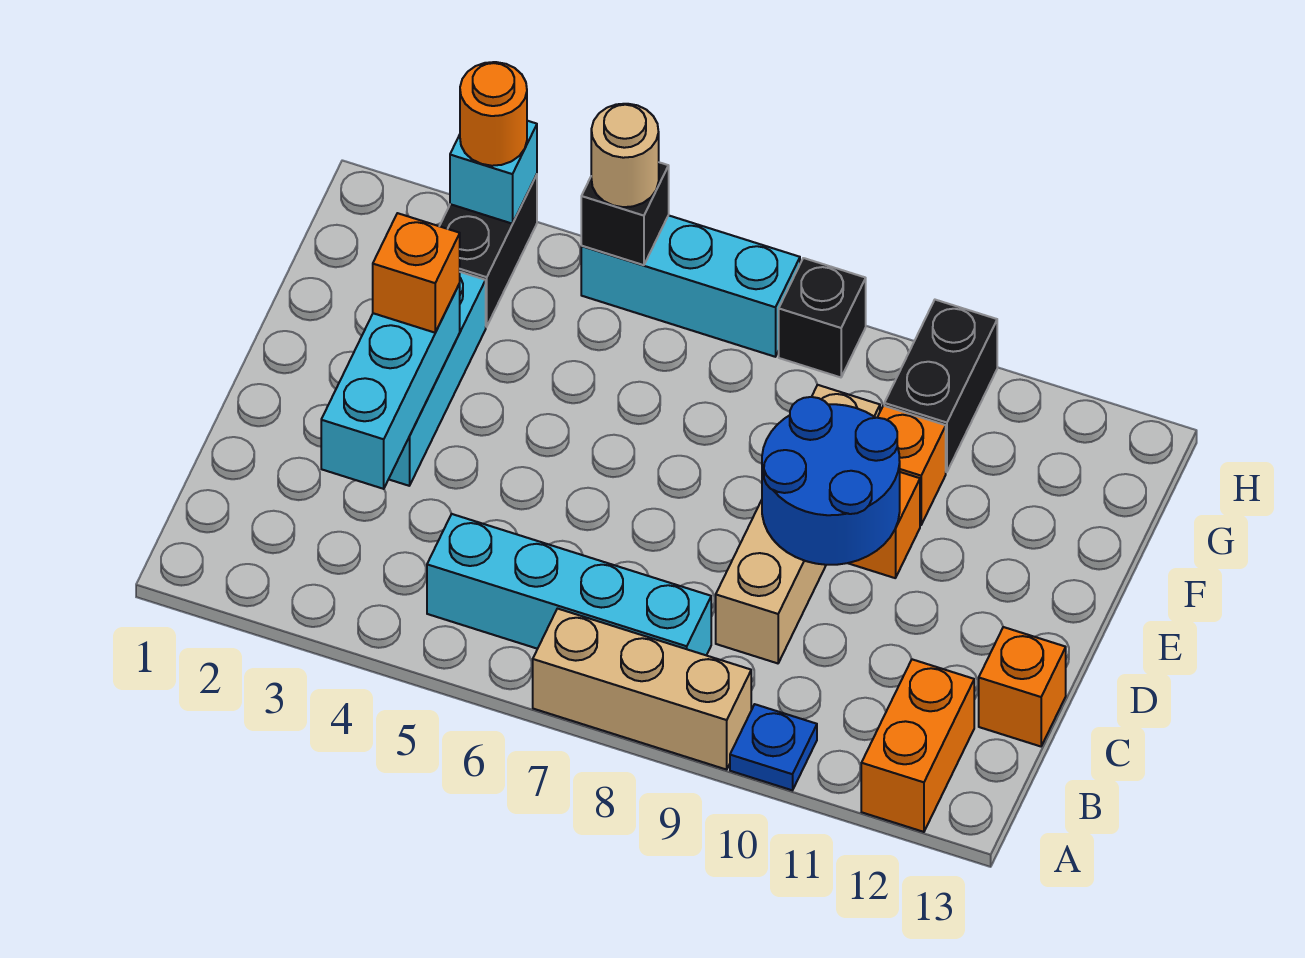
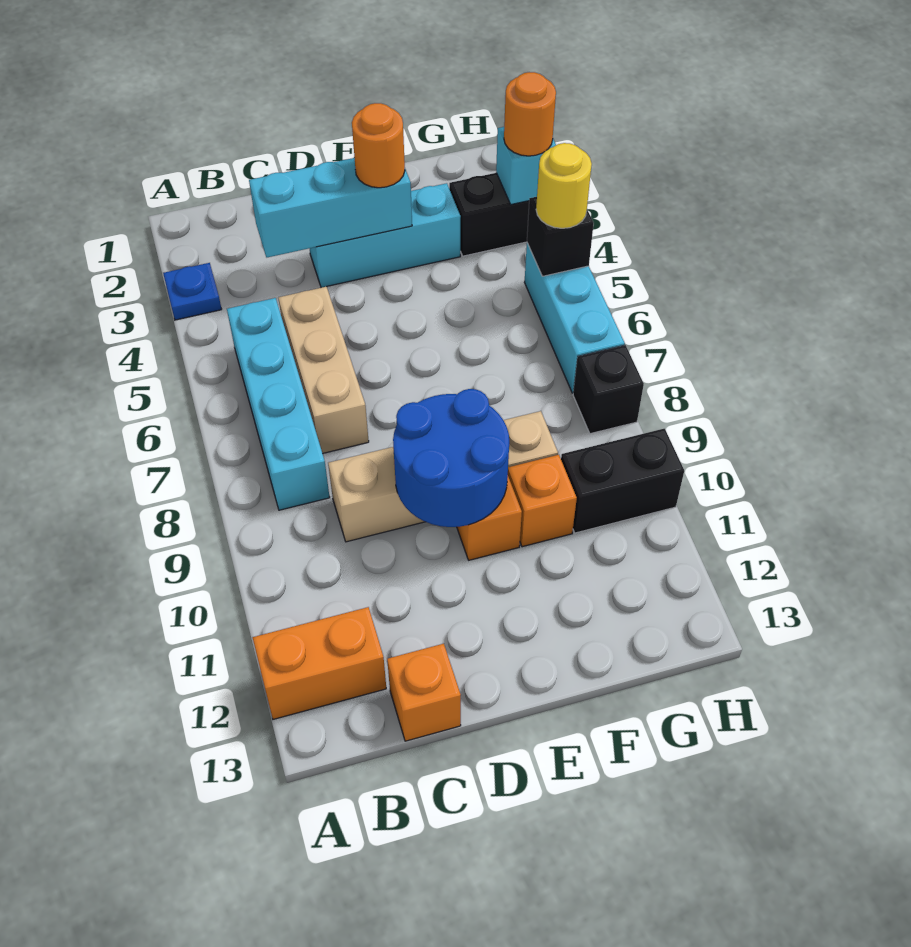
tan brick A7:A9 level 1 -> tan brick C5:C7 level 1
blue plate A10 level 1 -> blue plate A3 level 1
orange brick E3 level 3 -> orange round brick E3 level 3
tan round brick H5 level 3 -> yellow round brick H5 level 3

